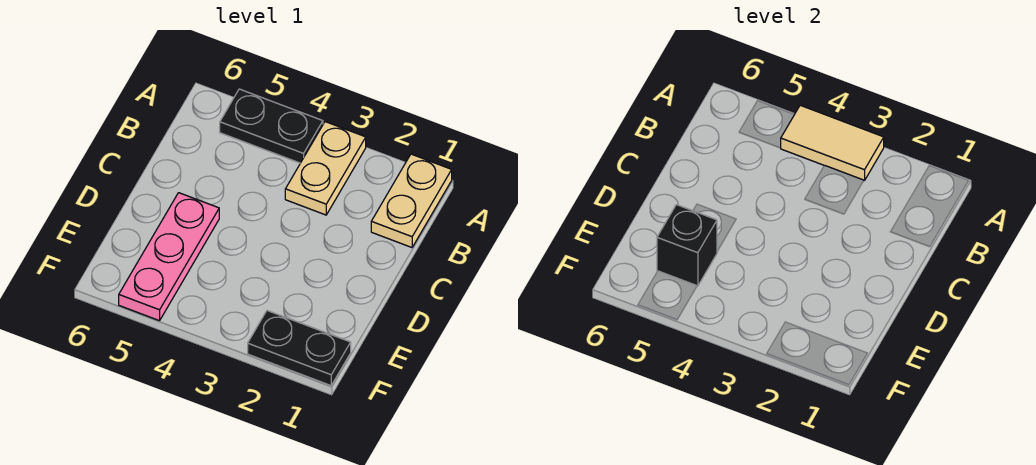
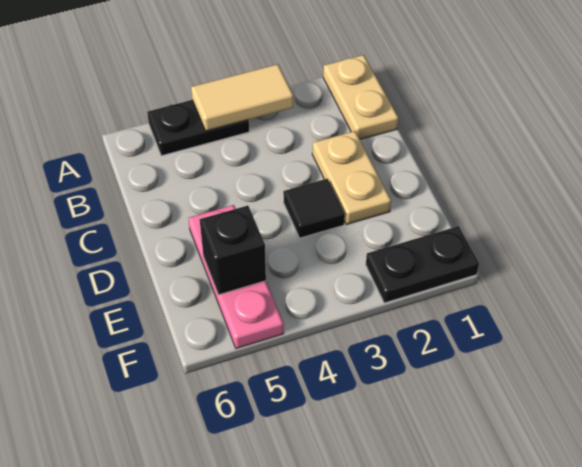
tan plate A3:B3 level 1 -> tan plate C2:D2 level 1
none -> black tile D3 level 1

